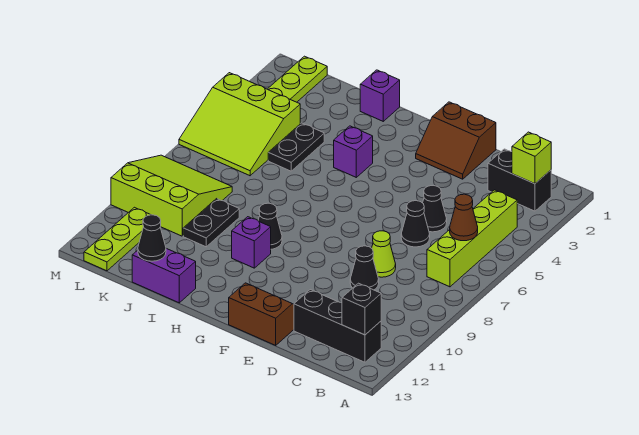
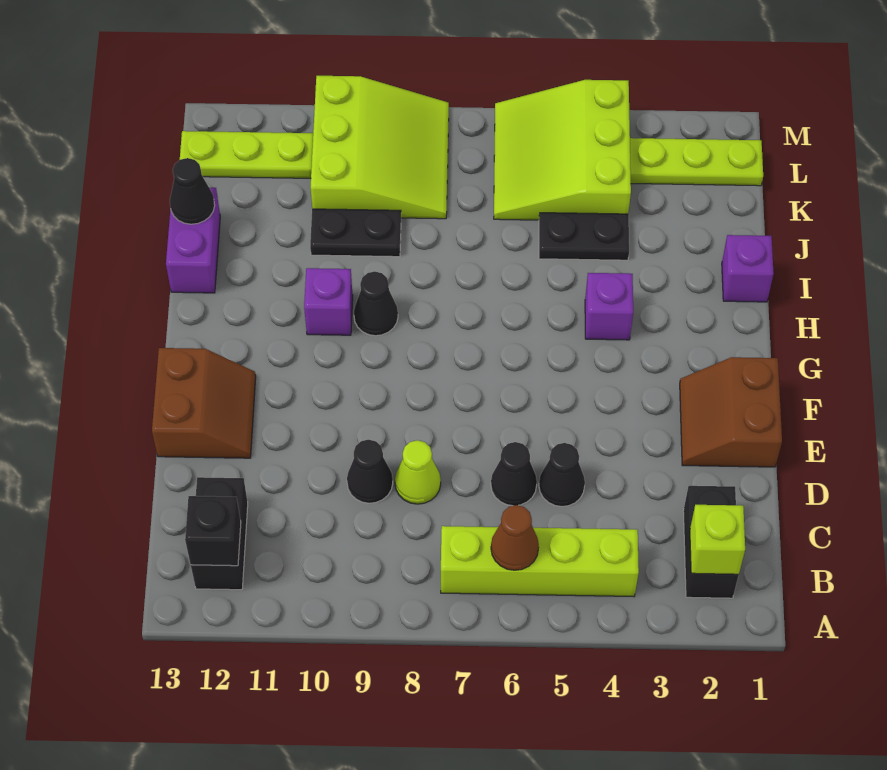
black brick B12:D12 level 1 -> black brick B12:C12 level 1

